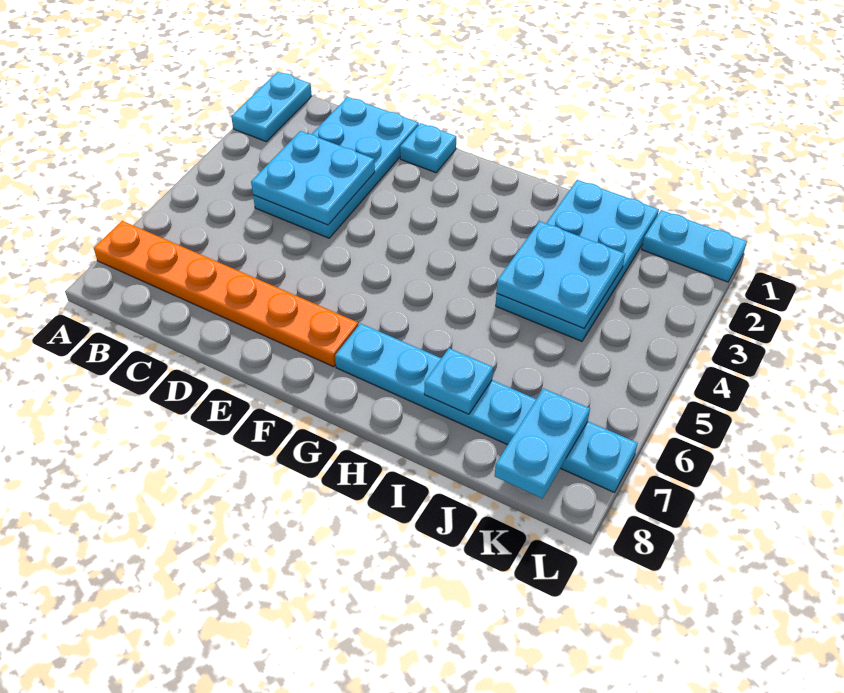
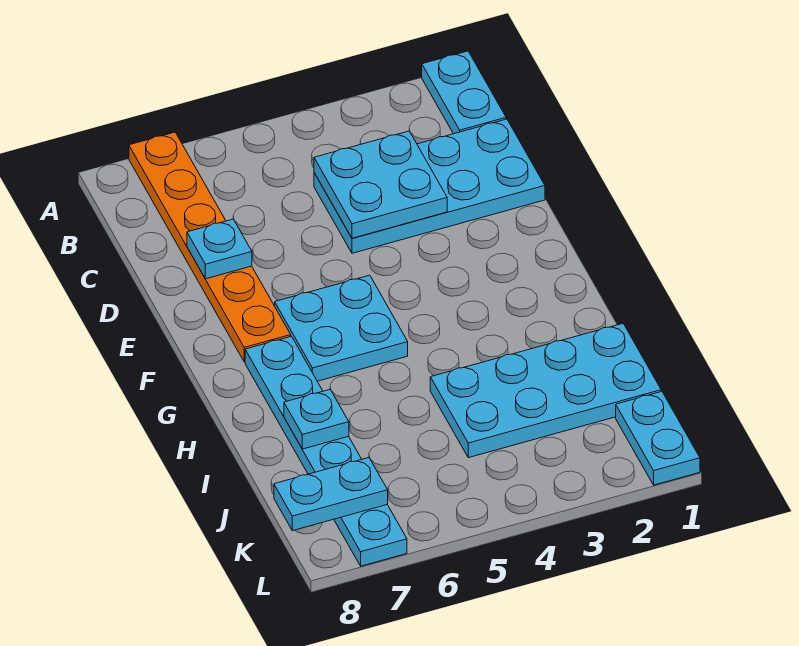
cyan plate A1:A2 level 1 -> cyan plate A1:B1 level 1
cyan plate E1 level 1 -> cyan plate D7 level 2
cyan plate I3:J4 level 2 -> cyan plate F5:G6 level 1

